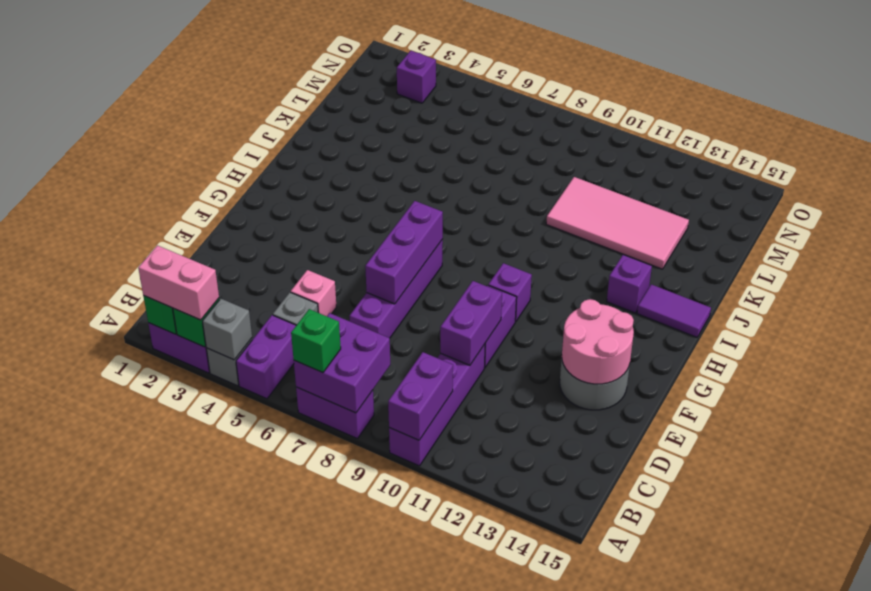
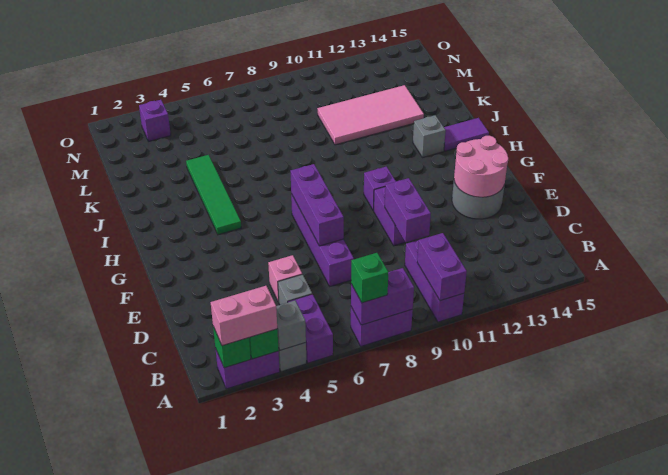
purple brick A7:B8 level 2 -> purple brick A7:A8 level 2
purple brick A10:D10 level 1 -> purple brick A10:C10 level 1
none -> green tile H4:K4 level 1
purple brick I13 level 1 -> grey brick I13 level 1

